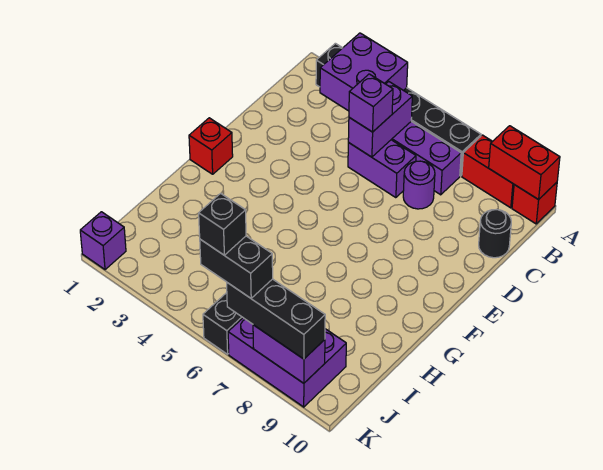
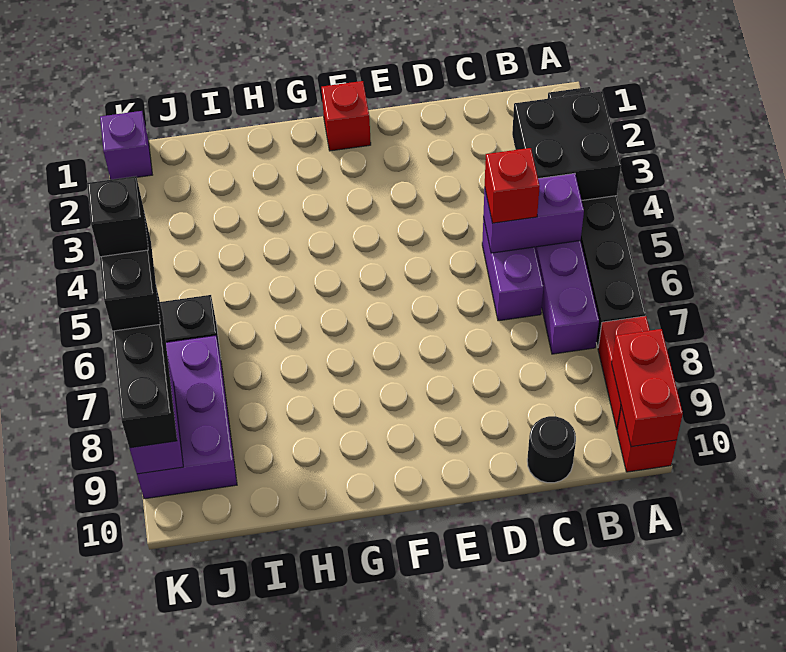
purple brick A3:B4 level 2 -> black brick A3:B4 level 2
purple brick C5 level 3 -> red brick C5 level 3
purple round brick C7 level 1 -> none

